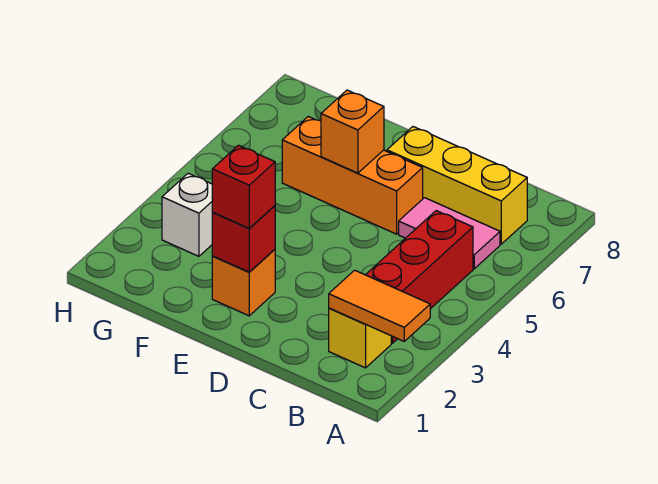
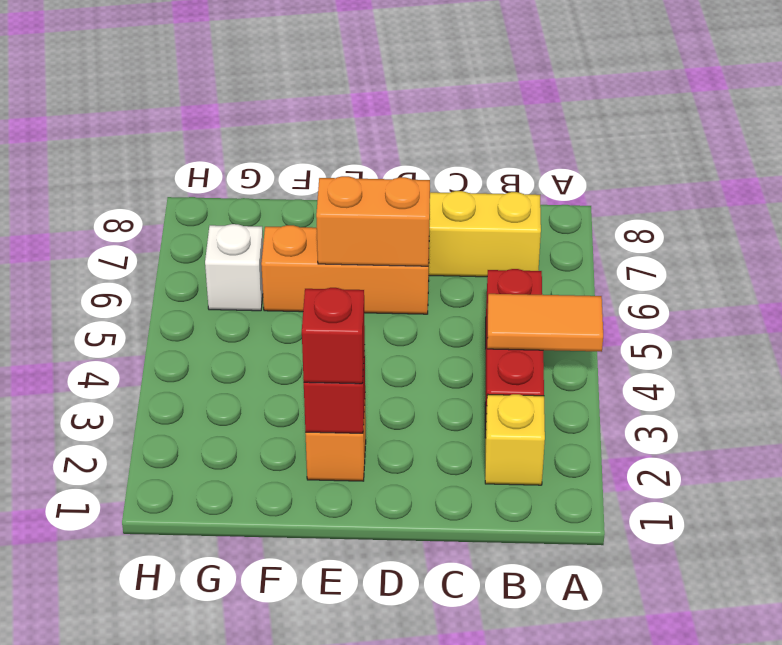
orange tile A2:B2 level 2 -> orange tile A4:B4 level 2
pink tile B6:C6 level 1 -> none
orange brick E6 level 2 -> orange brick D6:E6 level 2
white brick G3 level 1 -> white brick G6 level 1

